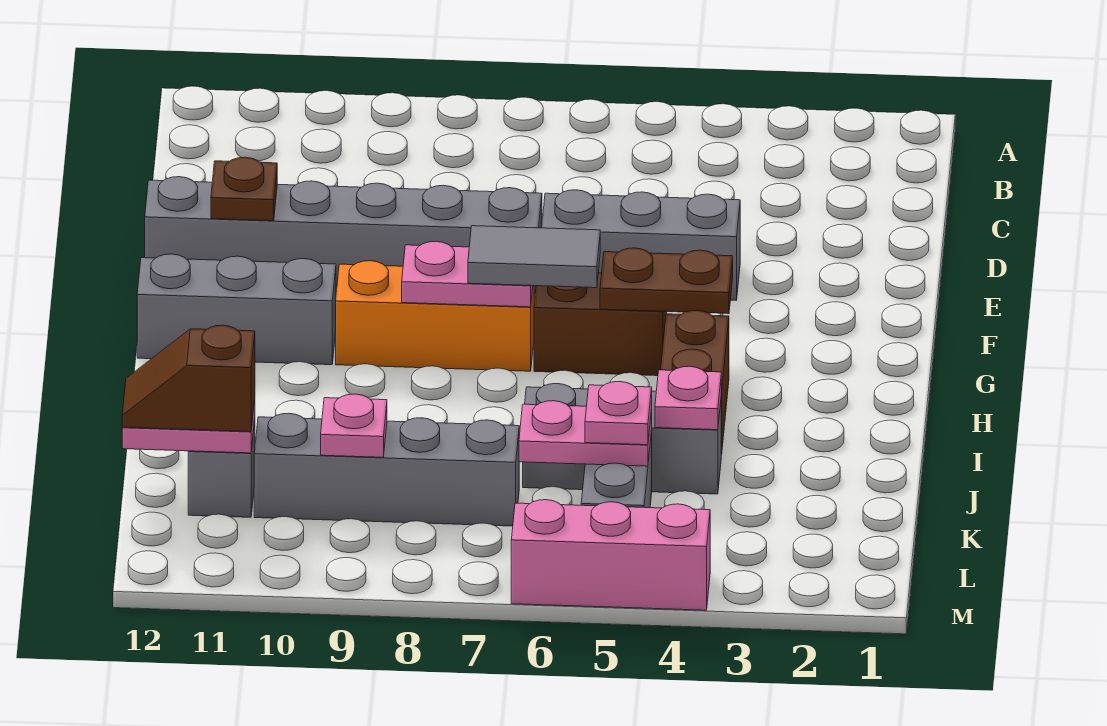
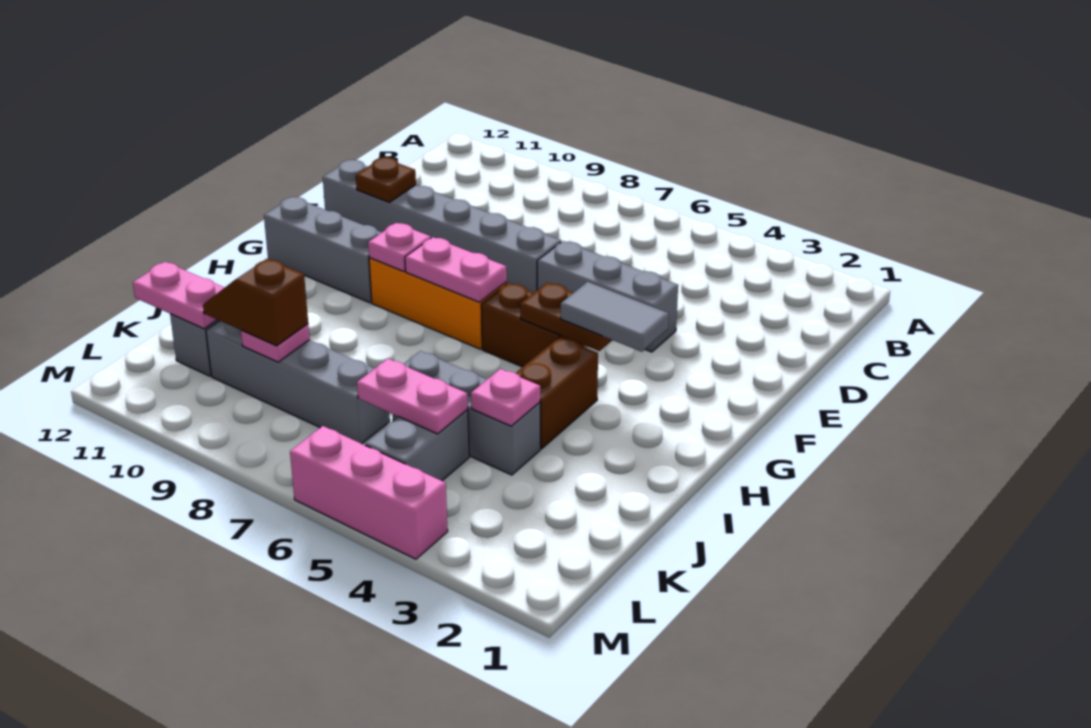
grey tile G6:G7 level 3 -> grey tile G3:G4 level 3
pink plate K5 level 3 -> pink plate G9 level 2
brown slope K11:K12 level 3 top 11 -> brown slope K9:K10 level 3 top 9

